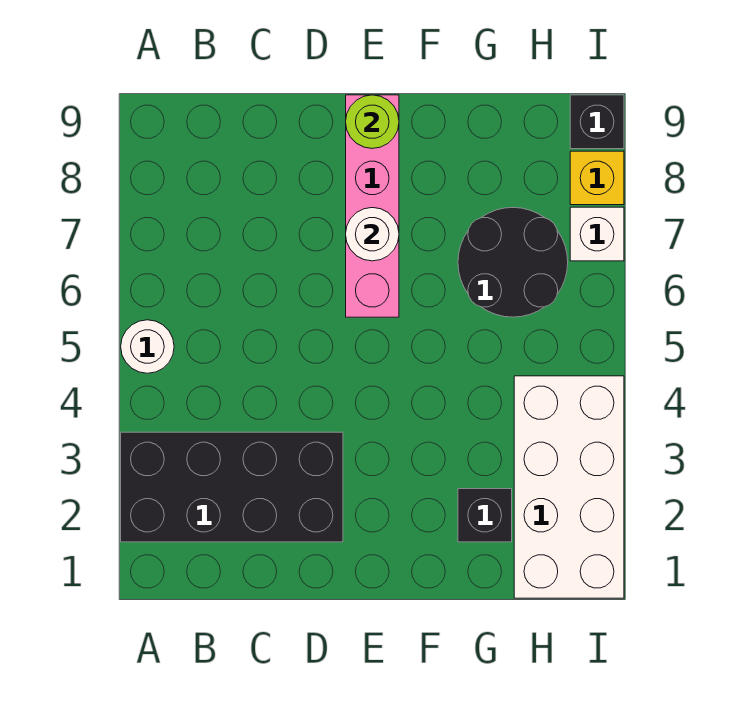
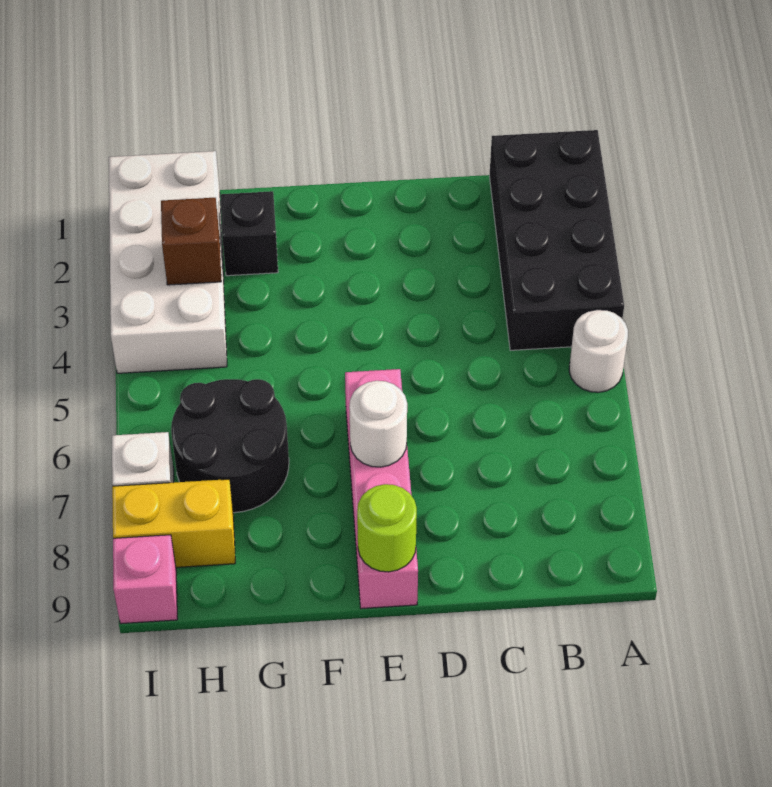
black brick A2:D3 level 1 -> black brick A1:B4 level 1
none -> brown brick H3 level 2
yellow brick I8 level 1 -> yellow brick H8:I8 level 1
black brick I9 level 1 -> pink brick I9 level 1

